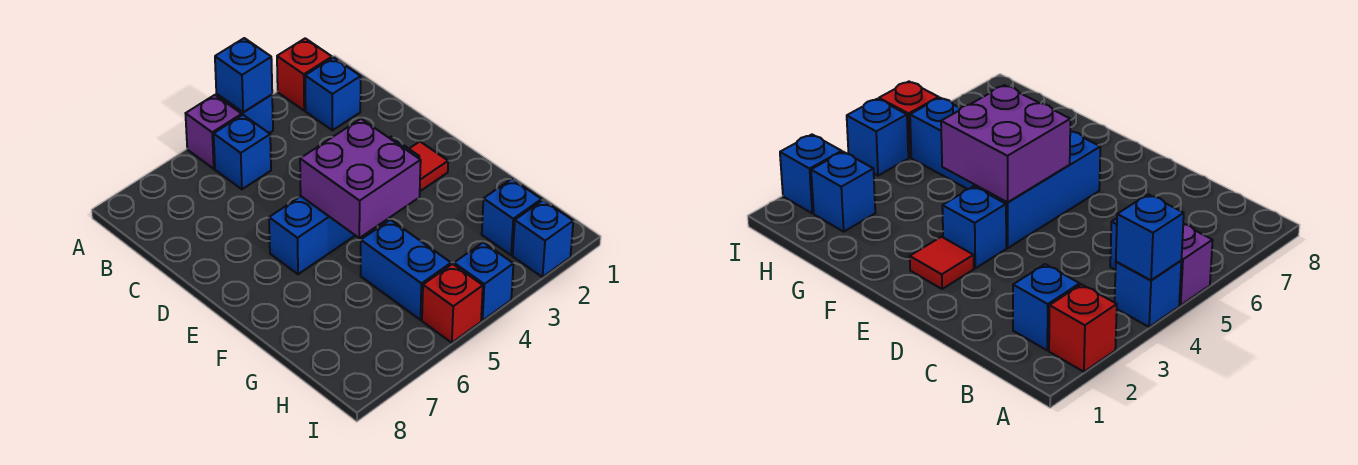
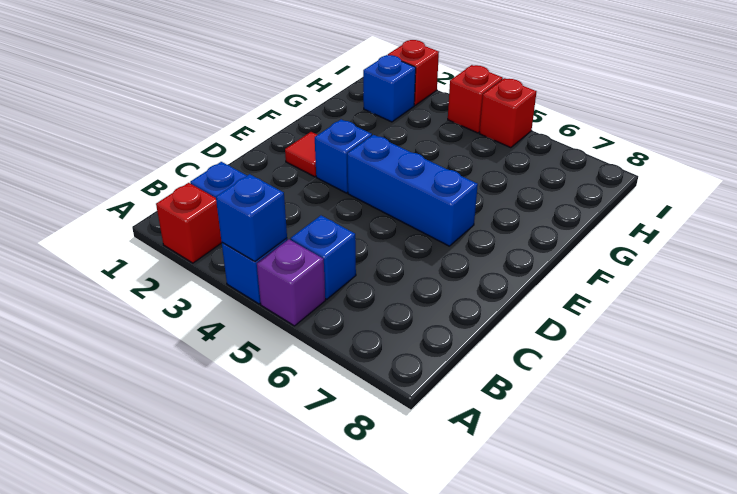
purple brick E4:F5 level 2 -> none
blue brick G5:H5 level 1 -> none
blue brick I2 level 1 -> red brick I2 level 1
blue brick I4 level 1 -> red brick I4 level 1

